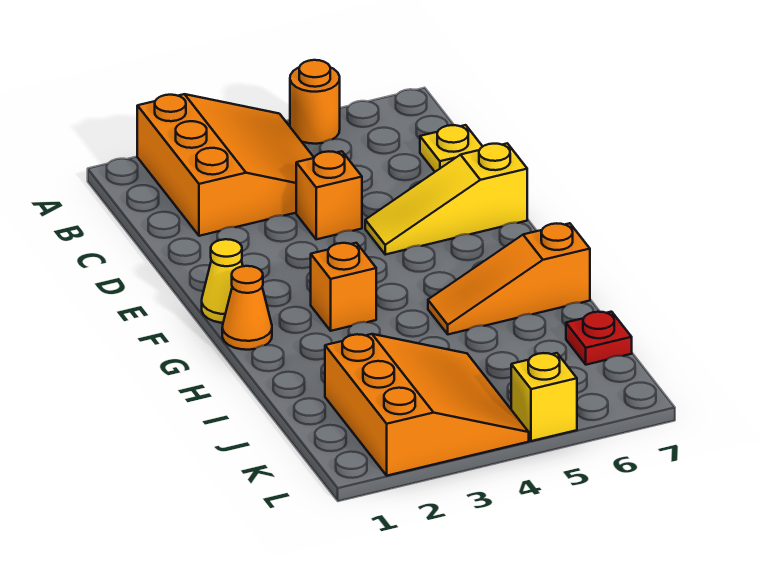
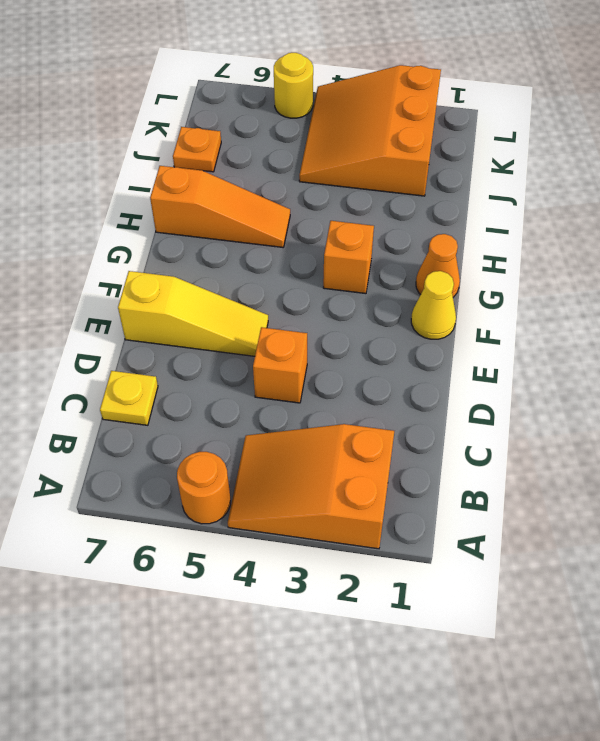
orange slope A2:C4 level 1 top 2 -> orange slope A2:B4 level 1 top 2
red plate J7 level 1 -> orange plate J7 level 1
yellow brick L5 level 1 -> yellow round brick L5 level 1

